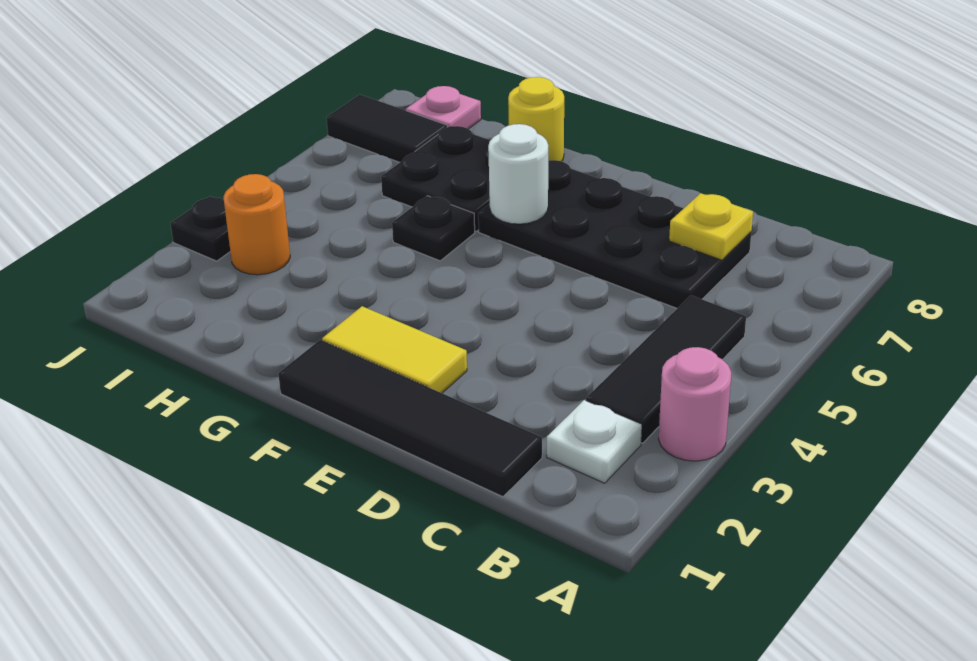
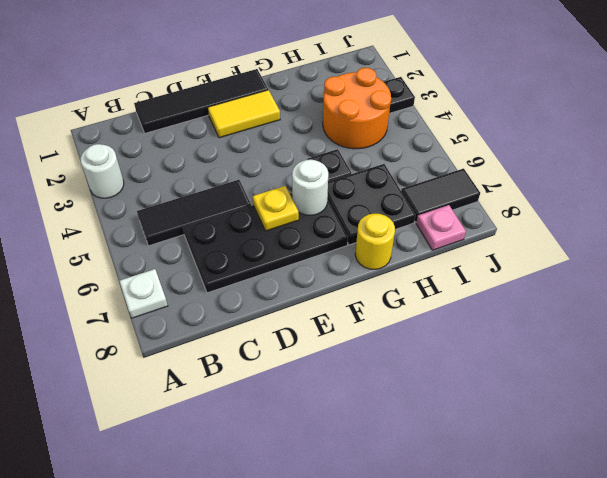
pink round brick A3 level 1 -> white round brick A3 level 1
white plate B2 level 1 -> white plate A7 level 1
black tile B3:B5 level 1 -> black tile B5:D5 level 1
yellow plate C7 level 2 -> yellow plate E6 level 2
orange round brick I3 level 1 -> orange round brick H3:I4 level 1

